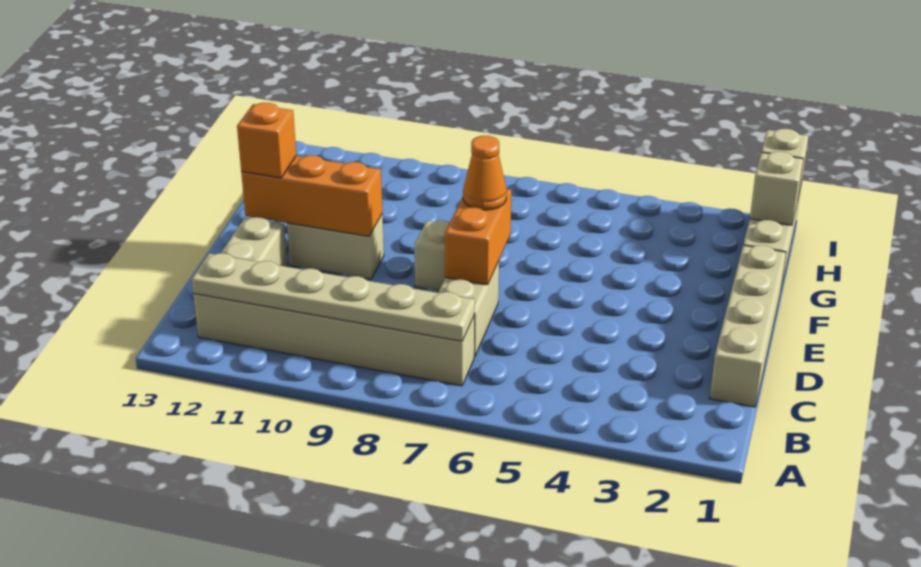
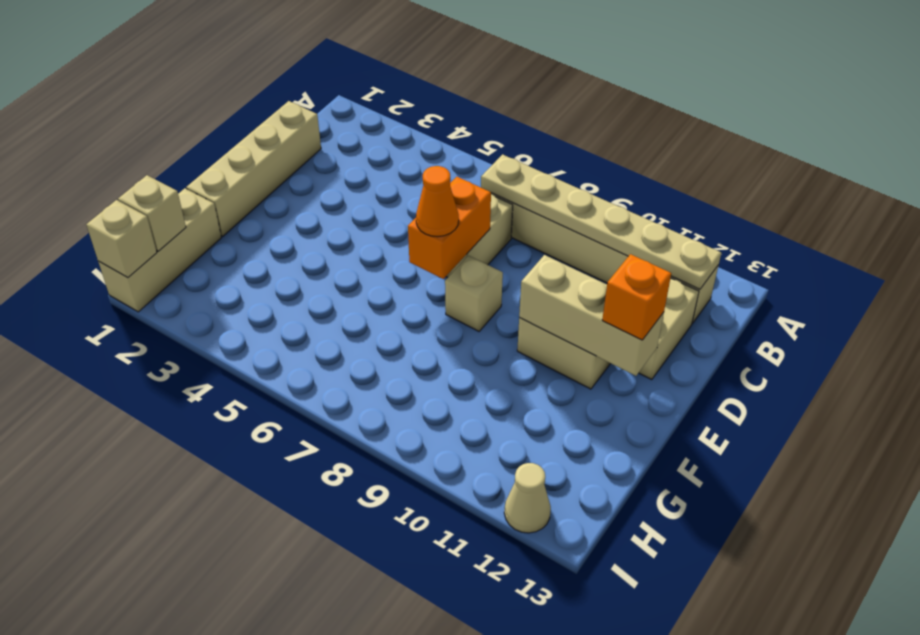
orange brick E10:E12 level 2 -> tan brick E10:E12 level 2
none -> tan cone I12 level 1

